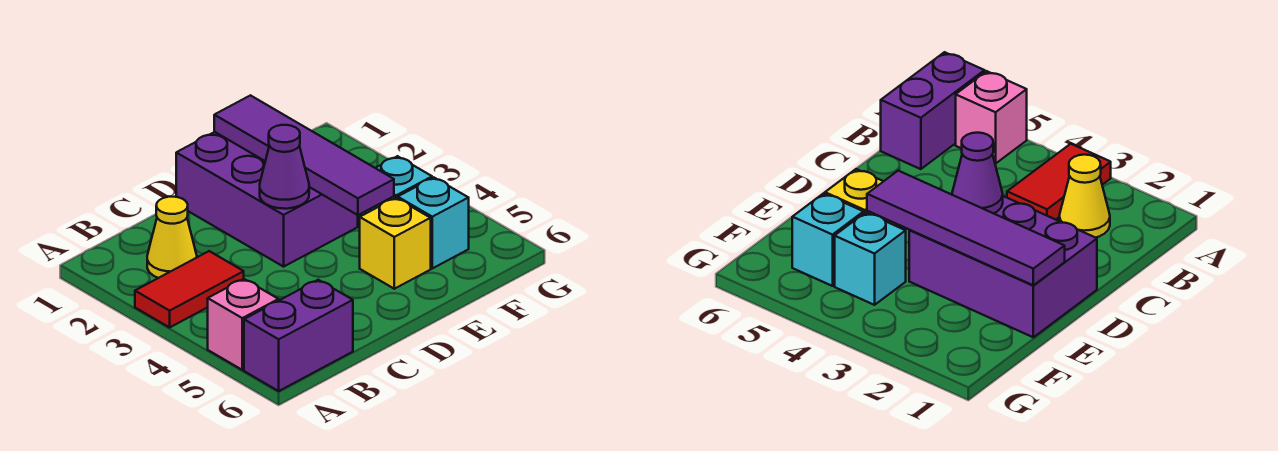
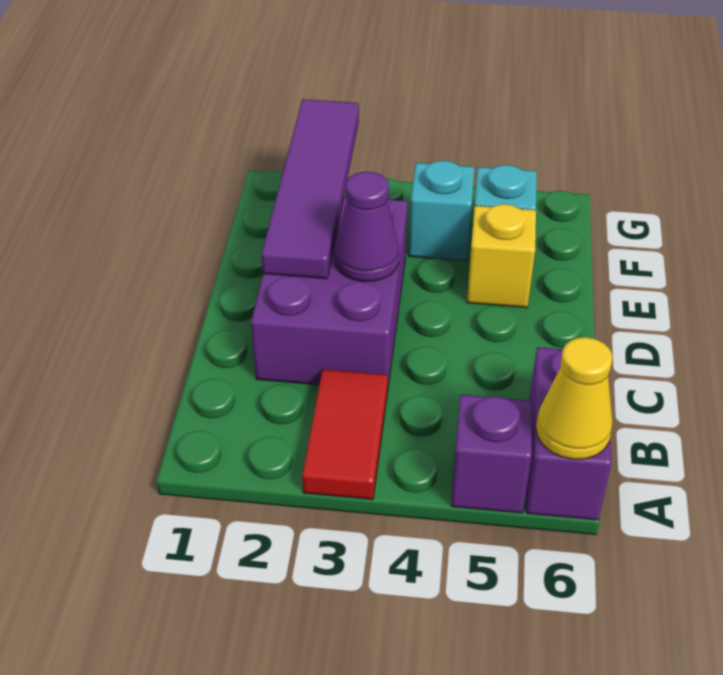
pink brick A5 level 1 -> purple brick A5 level 1
yellow cone B2 level 1 -> yellow cone A6 level 2
purple brick D1:E3 level 1 -> purple brick C2:E3 level 1
purple tile E1:E4 level 2 -> purple tile D2:G2 level 2

